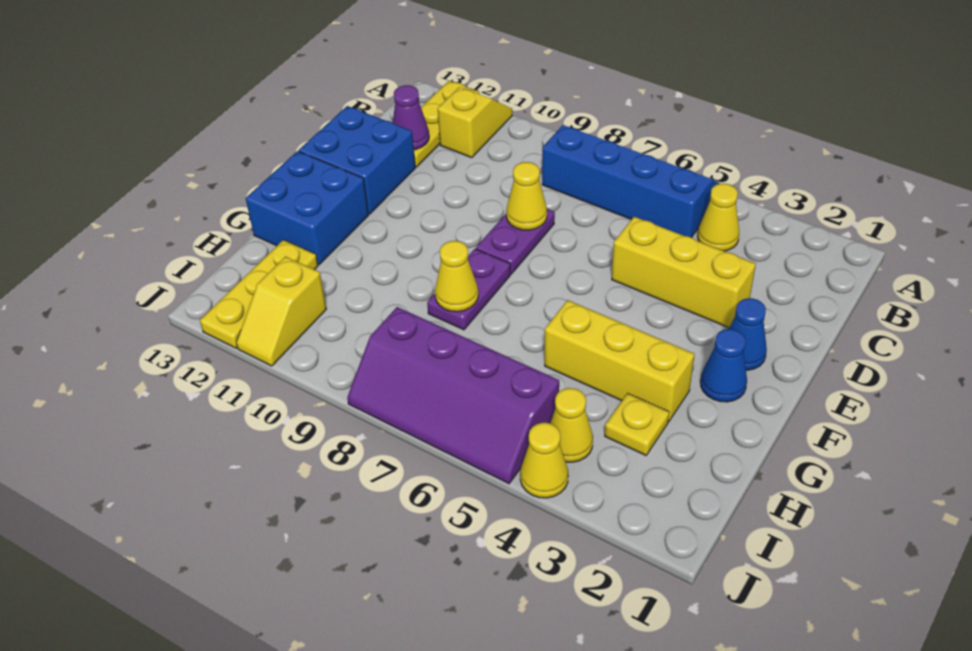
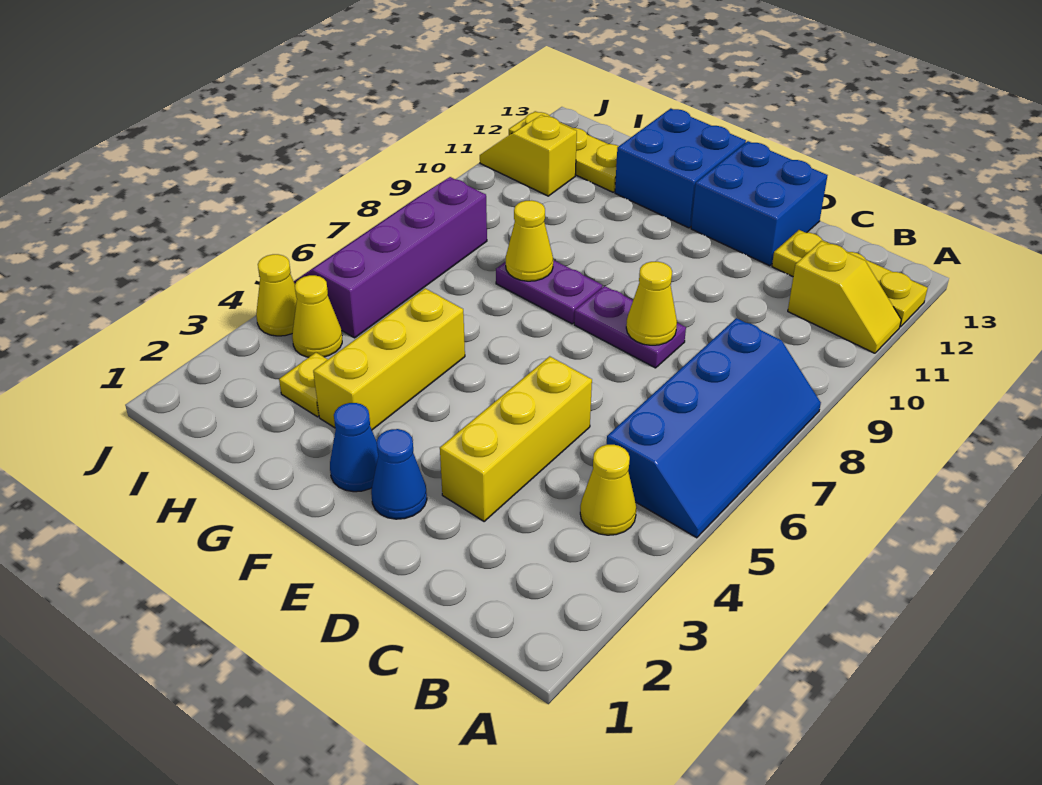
purple cone C12 level 2 -> none

